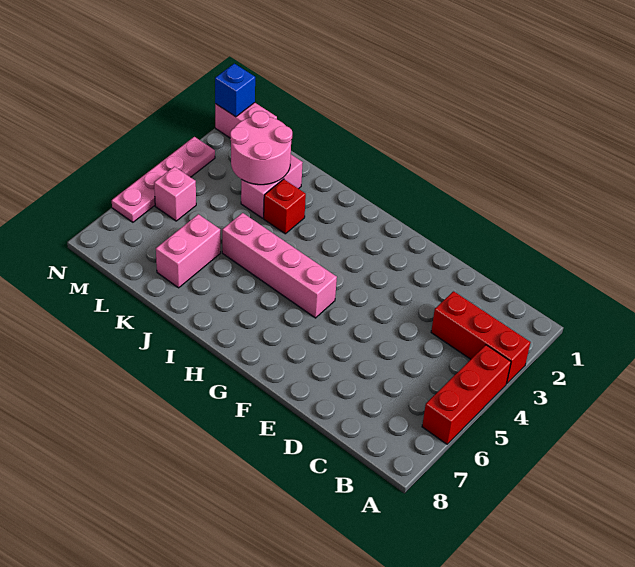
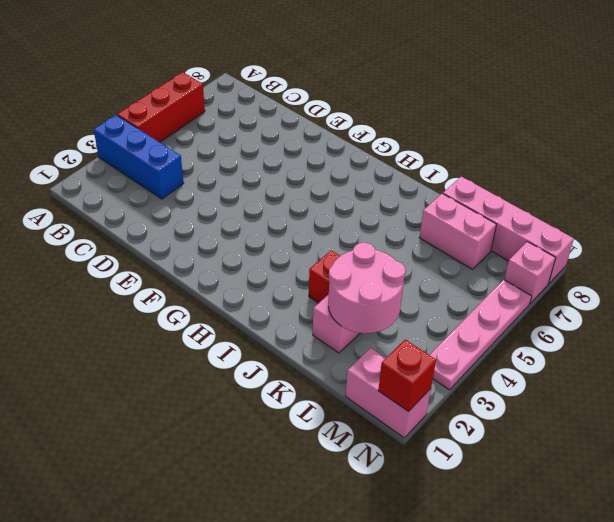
red brick A3:C3 level 1 -> blue brick A3:C3 level 1
pink brick G5:J5 level 1 -> pink brick K8:N8 level 1
pink brick K6:K7 level 1 -> pink brick K7:L7 level 1
pink brick M5 level 1 -> pink brick N7 level 1
blue brick N1 level 2 -> red brick N1 level 2

